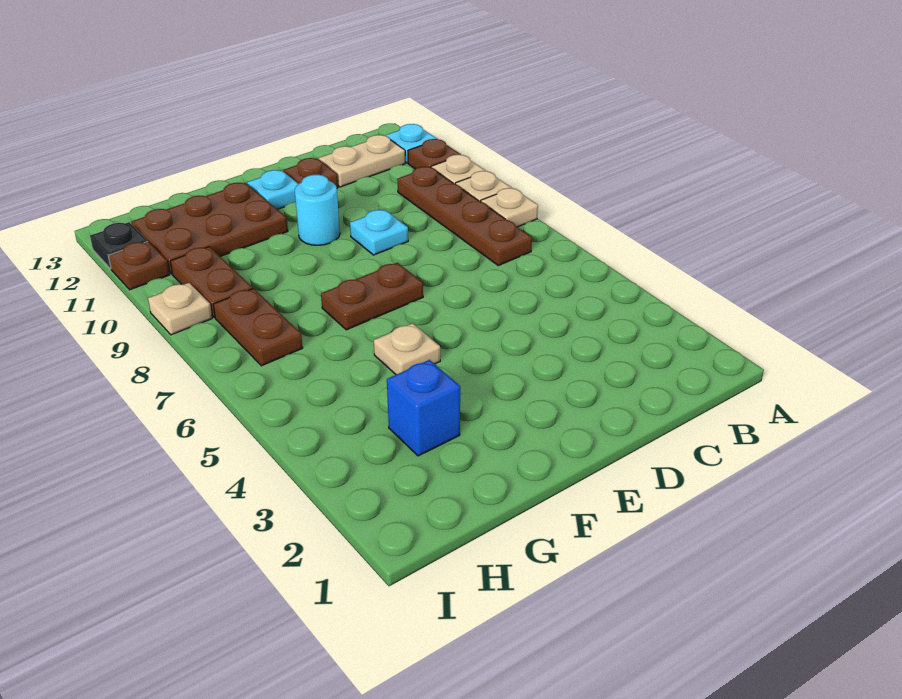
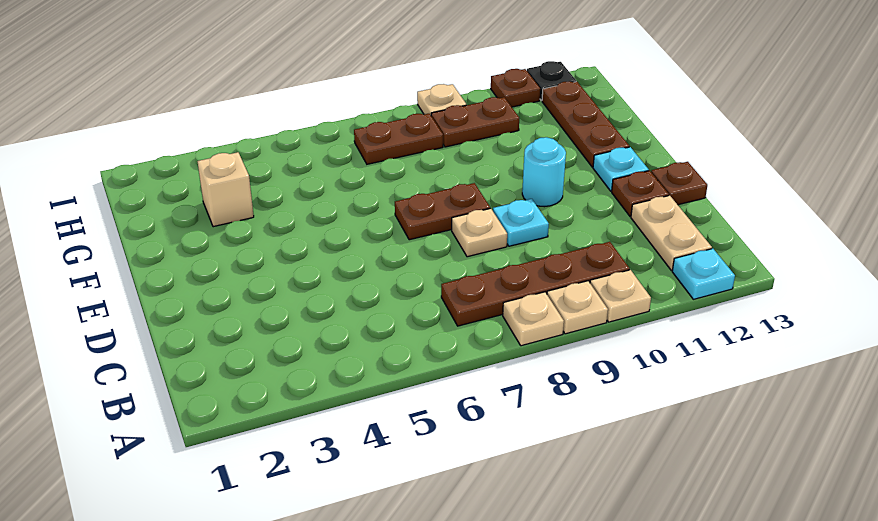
brown plate A11 level 1 -> brown plate D13 level 1
brown plate E7:F7 level 1 -> brown plate E7:E8 level 1
tan plate F5 level 1 -> tan plate D8 level 1
brown plate F11:H12 level 1 -> brown plate F12:H12 level 1
blue brick G3 level 1 -> tan brick G3 level 1

